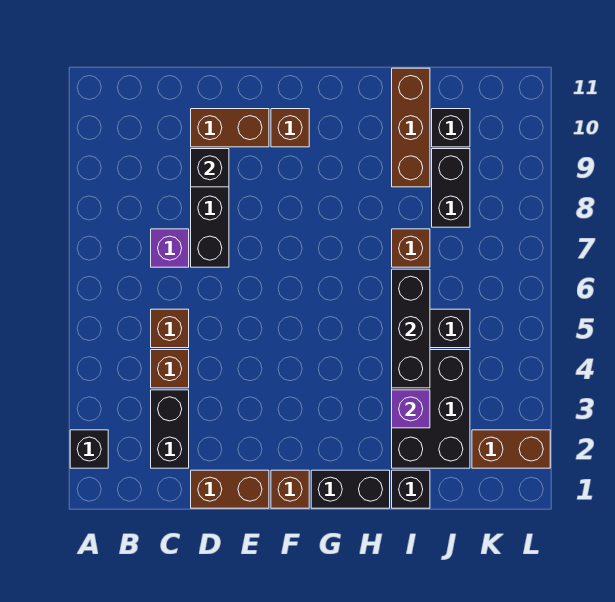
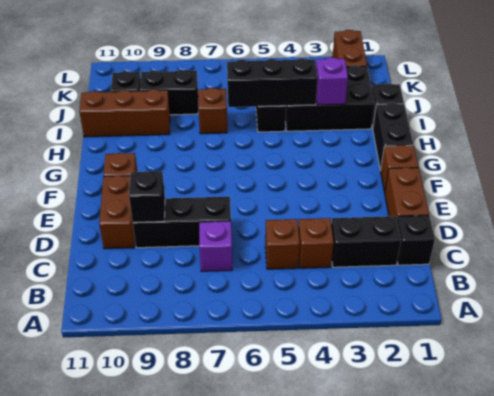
black brick A2 level 1 -> black brick C1 level 1

